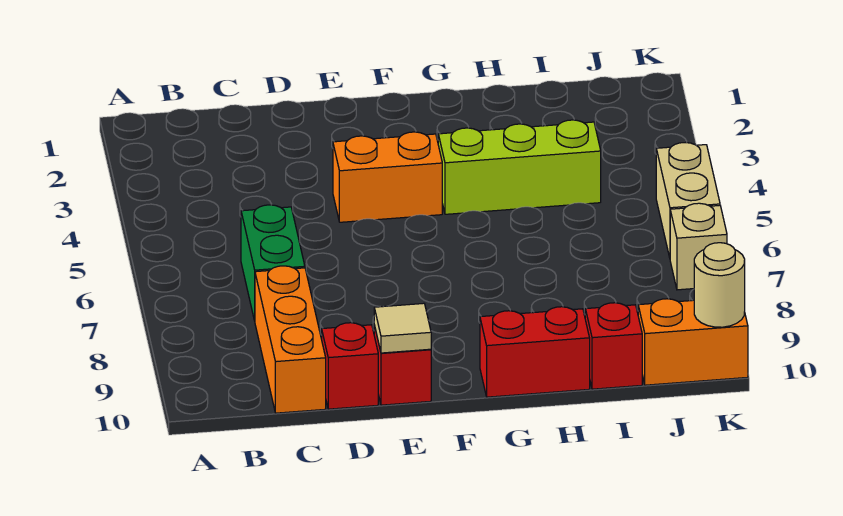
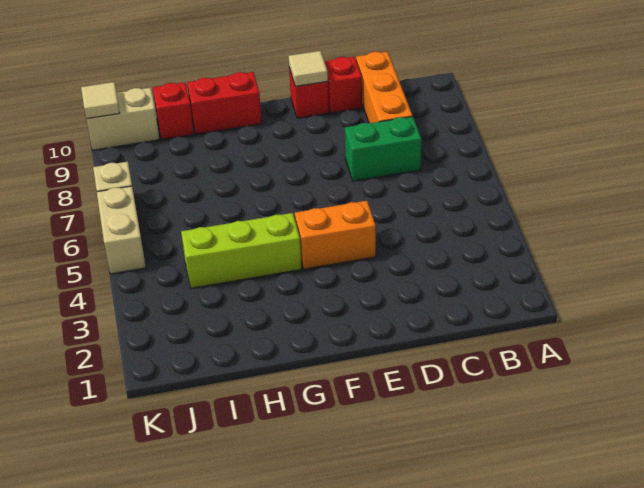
green brick C6:C7 level 1 -> green brick C7:D7 level 1
orange brick J10:K10 level 1 -> tan brick J10:K10 level 1
tan round brick K10 level 2 -> tan tile K10 level 2

